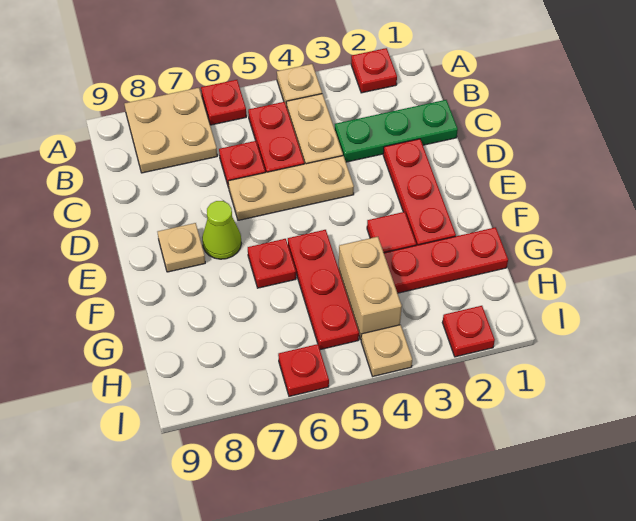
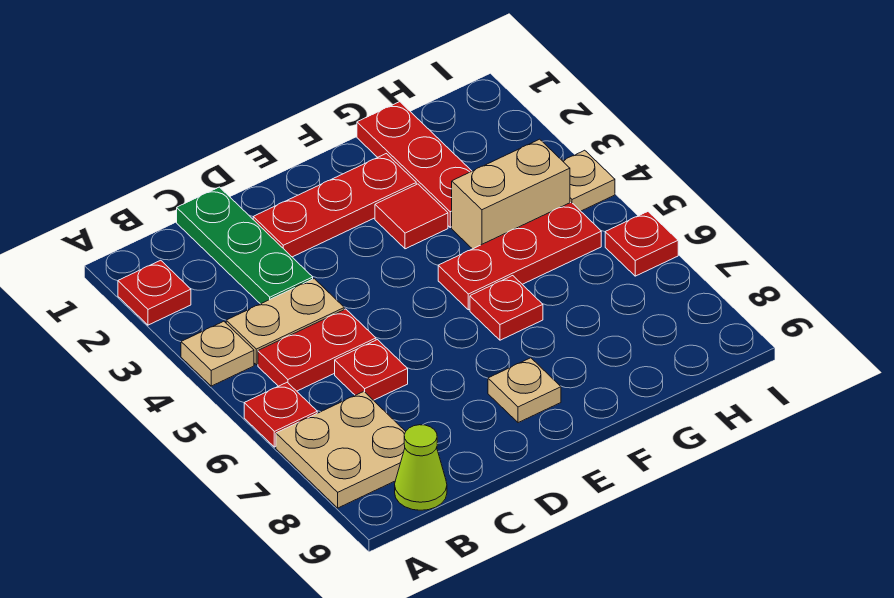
tan plate D4:D6 level 1 -> none
lime cone E7 level 1 -> lime cone B9 level 1
red plate I2 level 1 -> none

